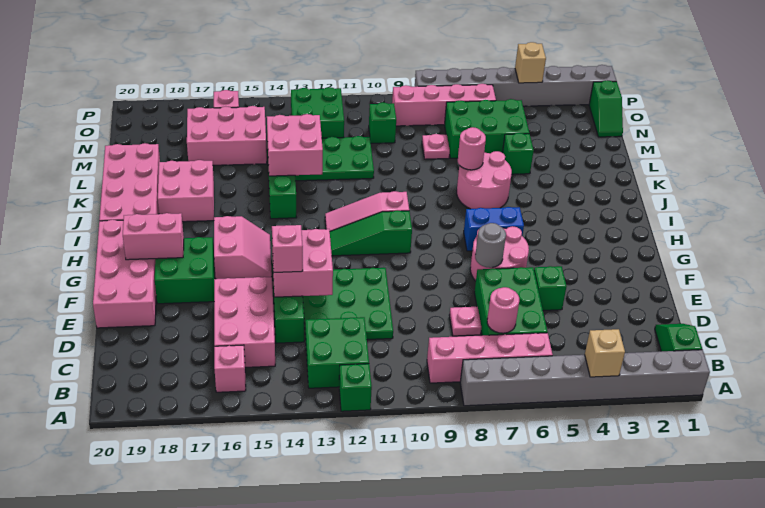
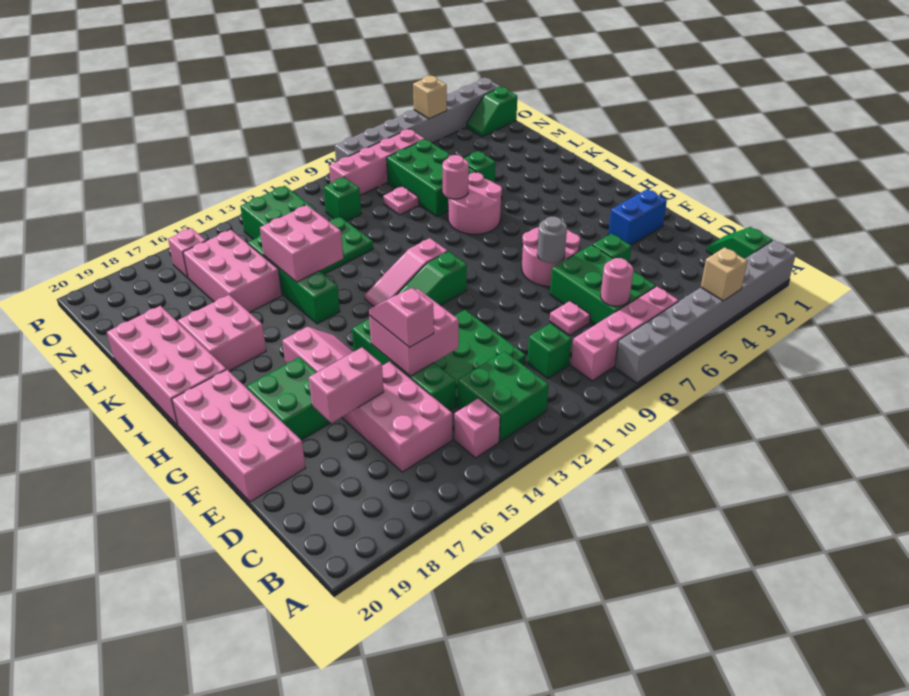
green brick A12 level 1 -> green brick C10 level 1
pink brick B16 level 1 -> pink brick B14 level 1
pink brick G18:G19 level 2 -> pink brick E16:E17 level 2
blue brick H6:H7 level 1 -> blue brick F2:F3 level 1
green brick M5:N7 level 1 -> green brick L6:N7 level 1
pink brick M15:N17 level 1 -> pink brick L15:N16 level 1
green slope N1:O1 level 1 top O -> green slope O1:O2 level 1 top 1

